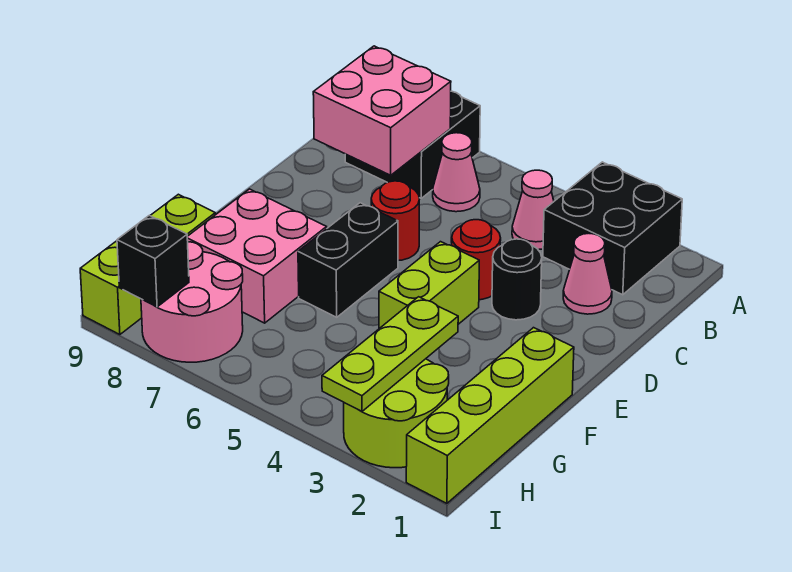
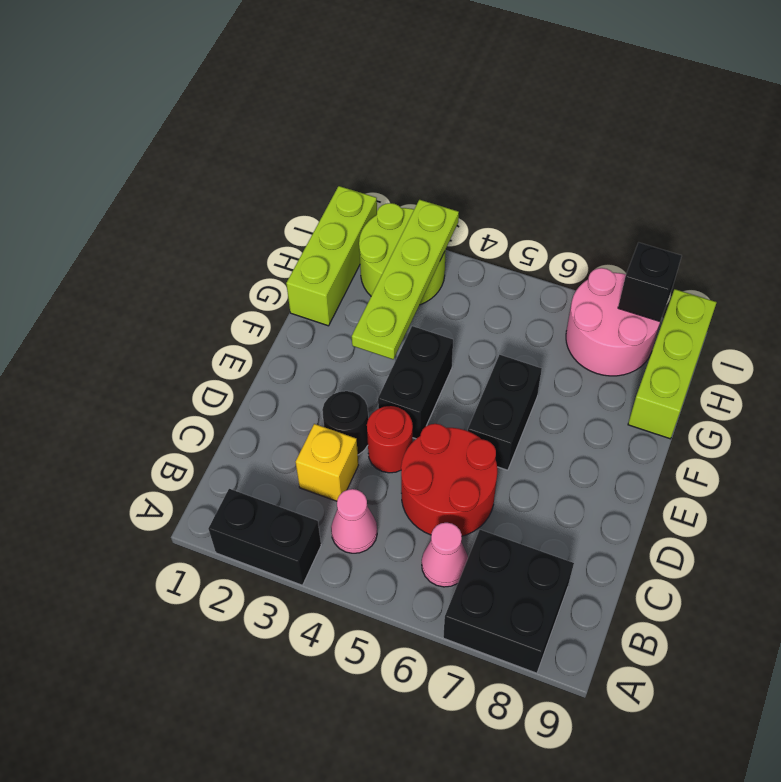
black brick A2:B3 level 1 -> black brick A2:A3 level 1
pink brick B7:C8 level 2 -> none
pink cone C2 level 1 -> none
none -> yellow brick C3 level 1
red round brick D6 level 1 -> red round brick C5:D6 level 1
lime brick E4:F4 level 1 -> black brick E4:F4 level 1
lime brick F1:I1 level 1 -> lime brick G1:I1 level 1
pink brick F7:G8 level 1 -> none
lime plate G3:I3 level 2 -> lime plate F3:I3 level 2

